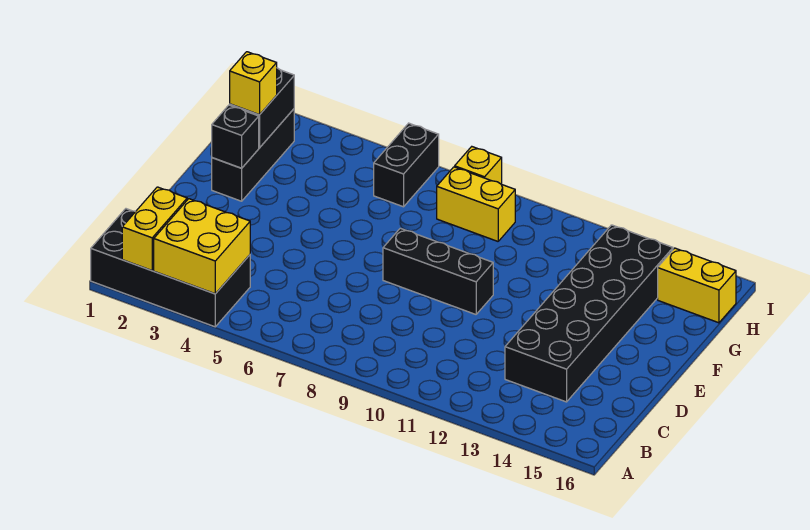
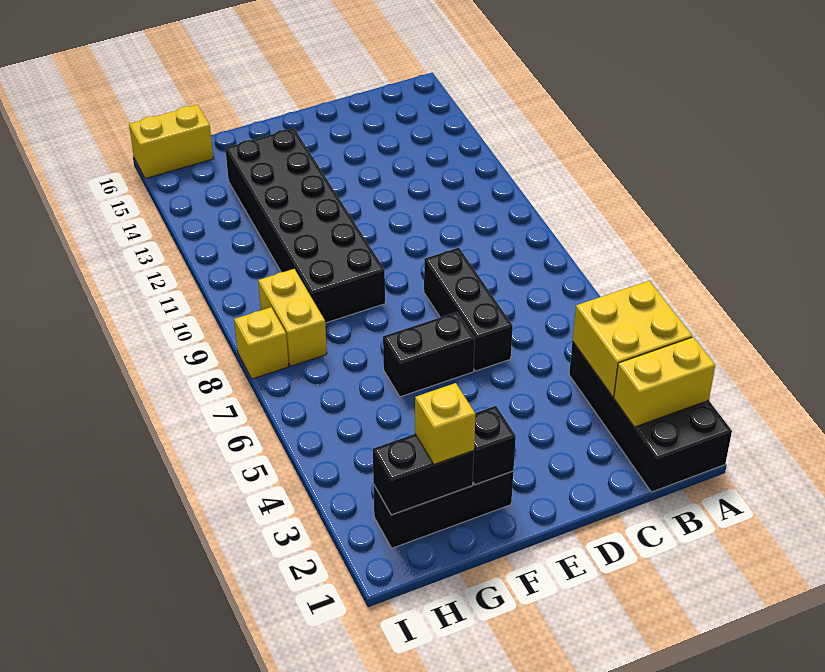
black brick C13:H14 level 1 -> black brick F9:G14 level 1
black brick E8:E10 level 1 -> black brick D6:D8 level 1
black brick H6:I6 level 1 -> black brick E6:F6 level 1
yellow brick H15:H16 level 1 -> yellow brick H16:I16 level 1

